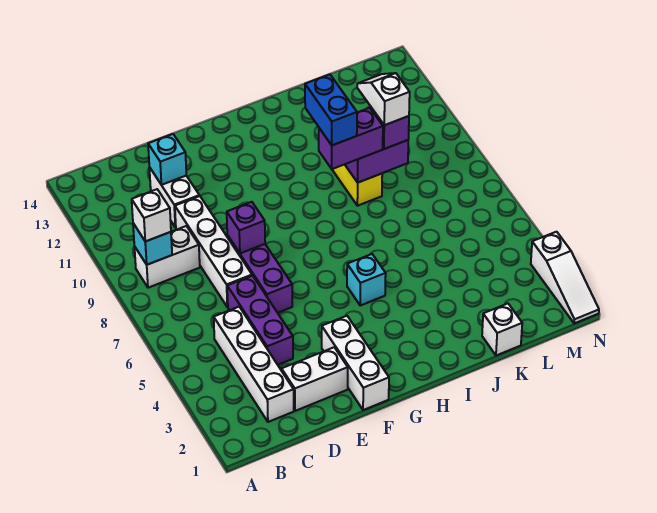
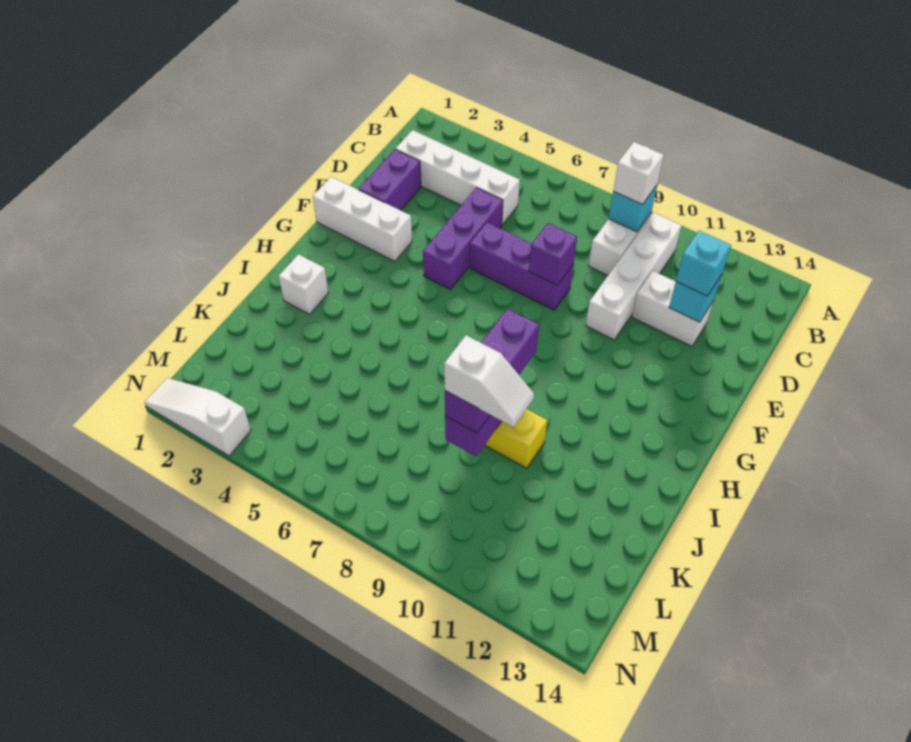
white brick D2:E2 level 1 -> purple brick D2:E2 level 1
purple brick D4:D6 level 1 -> purple brick D5:F5 level 1
white brick D7:D10 level 1 -> white brick B10:E10 level 1
cyan brick H5 level 1 -> cyan brick D12 level 3
blue brick I9:I10 level 4 -> none
white brick K1 level 1 -> white brick I2 level 1

